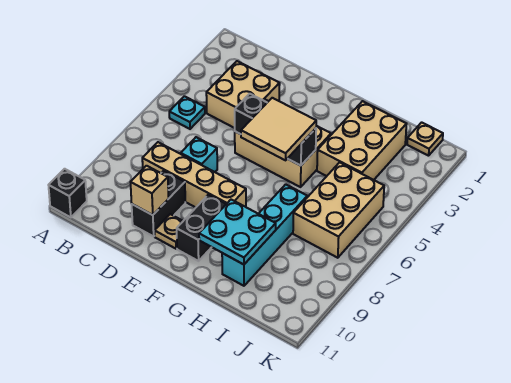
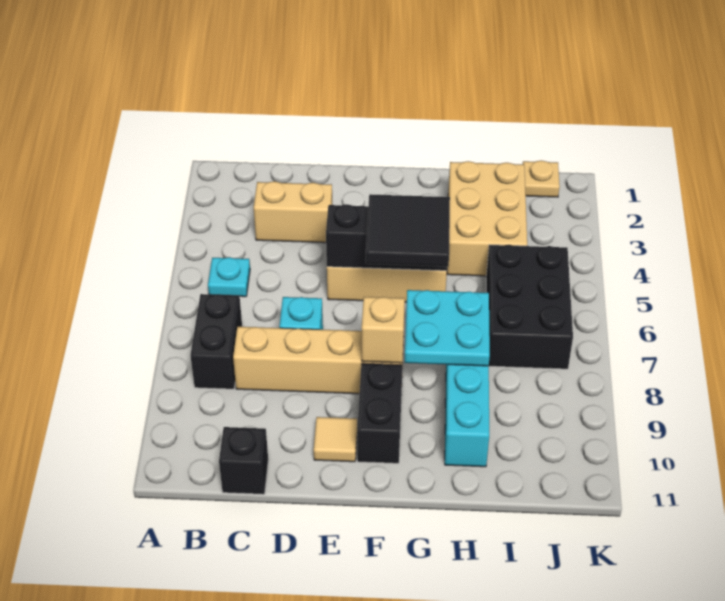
black brick A11 level 1 -> black brick C11 level 1
tan brick C3:D4 level 1 -> tan brick C3:D3 level 1
black brick D9:D10 level 1 -> black brick B7:B8 level 1
tan brick D10 level 2 -> tan brick F8 level 2
tan plate E10 level 1 -> tan tile E10 level 1
tan tile F5:G6 level 3 -> black tile F5:G6 level 3
cyan plate G9:H10 level 2 -> cyan plate G7:H8 level 2
tan brick I5:J7 level 1 -> black brick I5:J7 level 1

